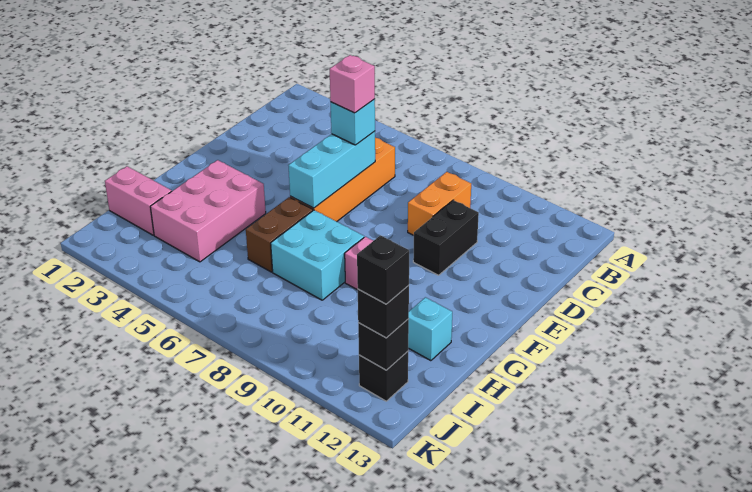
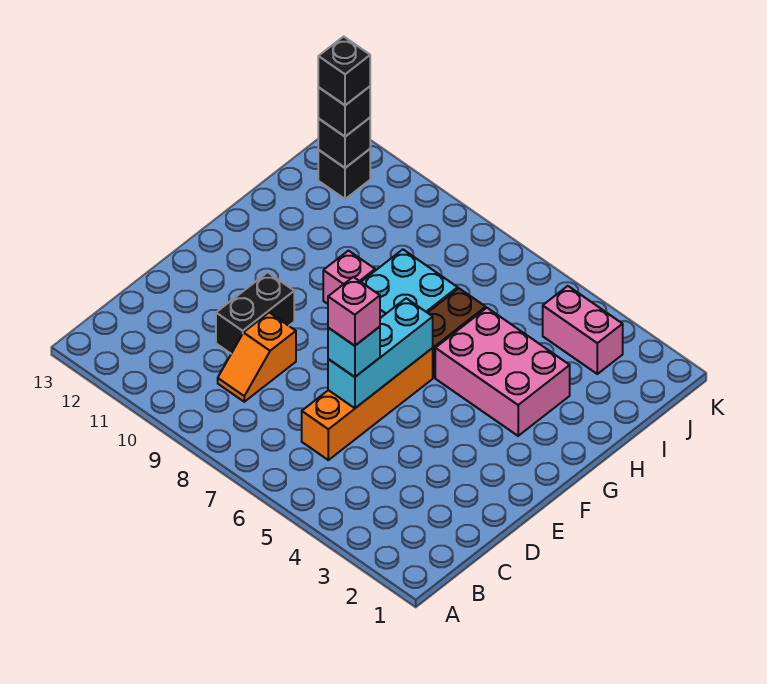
orange brick C9:D9 level 1 -> orange slope C9:D9 level 1 top D
pink brick G3:I4 level 1 -> pink brick G3:H5 level 1
cyan brick H12 level 1 -> none
pink brick I1:I2 level 1 -> pink brick J3:J4 level 1

